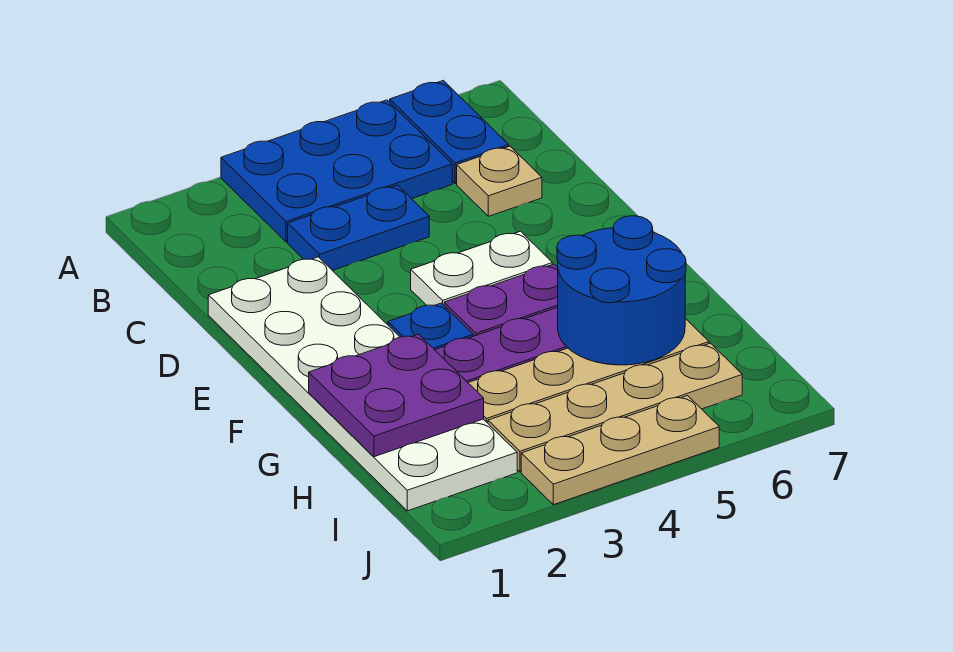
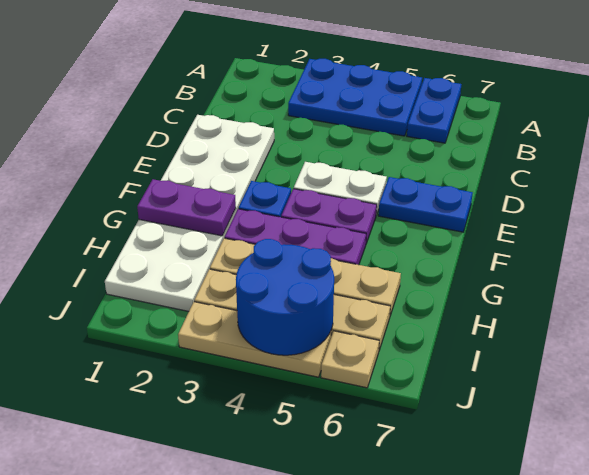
blue plate C3:C4 level 1 -> blue plate E6:E7 level 1
tan plate C6 level 1 -> tan plate J6 level 1
purple plate G1:H2 level 2 -> purple plate G1:G2 level 2
blue round brick G5:H6 level 2 -> blue round brick I4:J5 level 2

